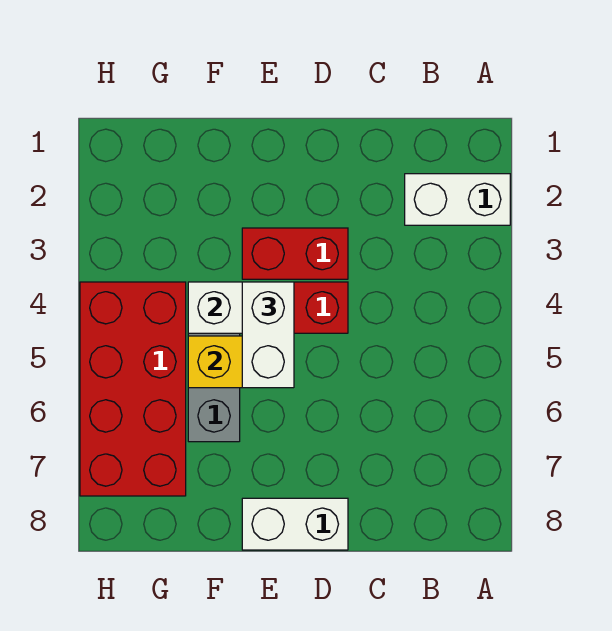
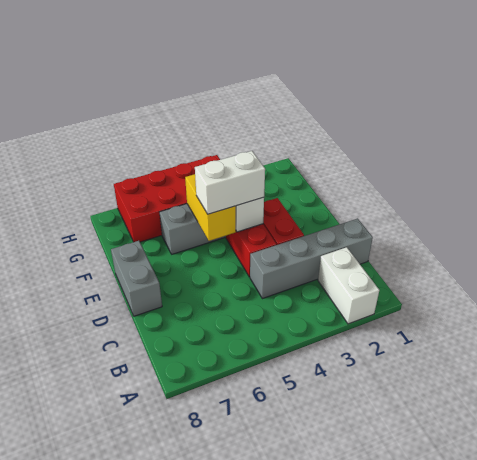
none -> grey brick C1:C4 level 1
white brick D8:E8 level 1 -> grey brick D8:E8 level 1

